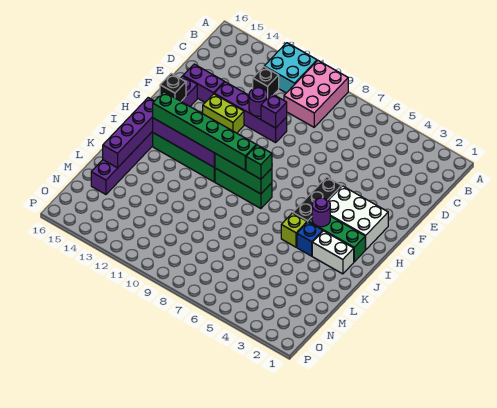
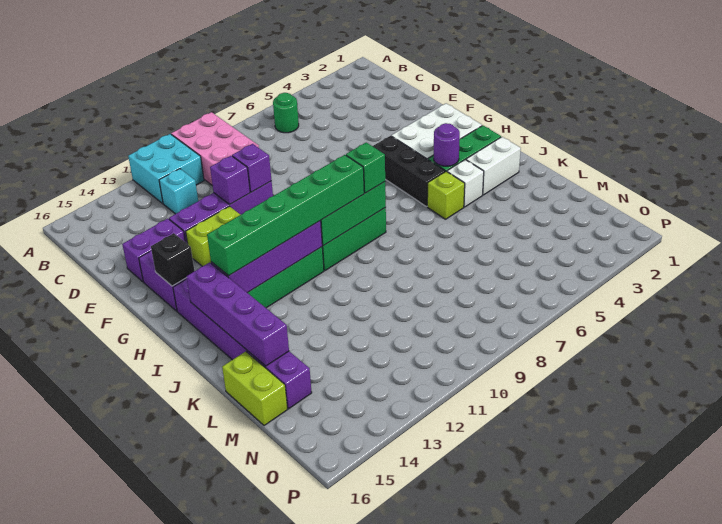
none -> green round brick B6 level 1
black brick C12 level 1 -> cyan brick C12 level 1
purple round brick E11 level 2 -> purple brick E11 level 2
blue brick J4 level 1 -> white brick J4 level 1
none -> lime brick L16:M16 level 1

